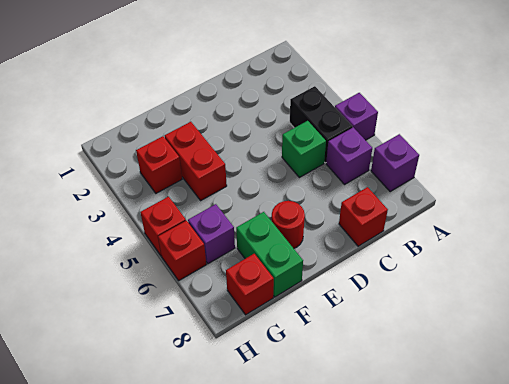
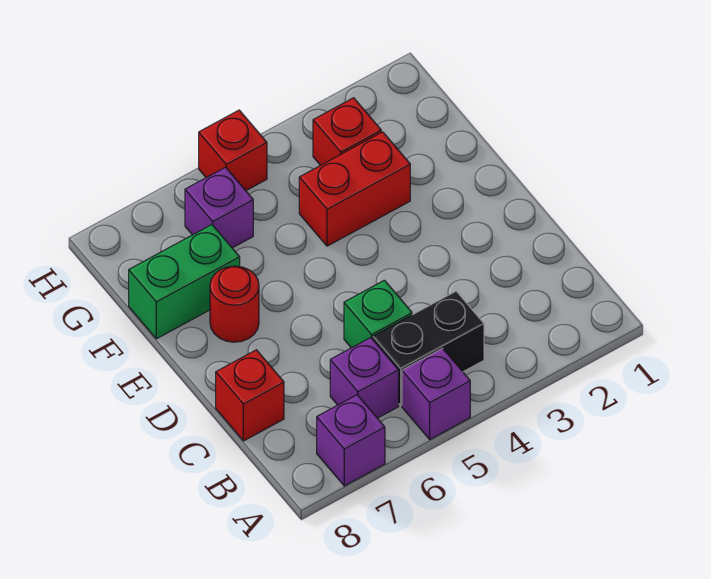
red brick G8 level 1 -> none
red brick H6 level 1 -> none

